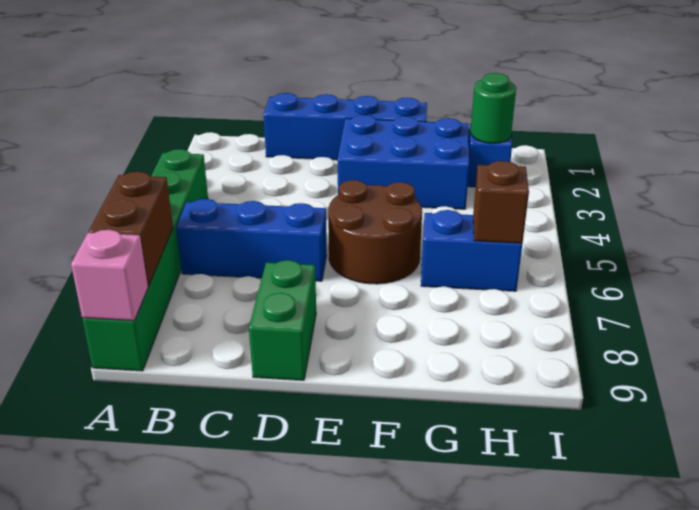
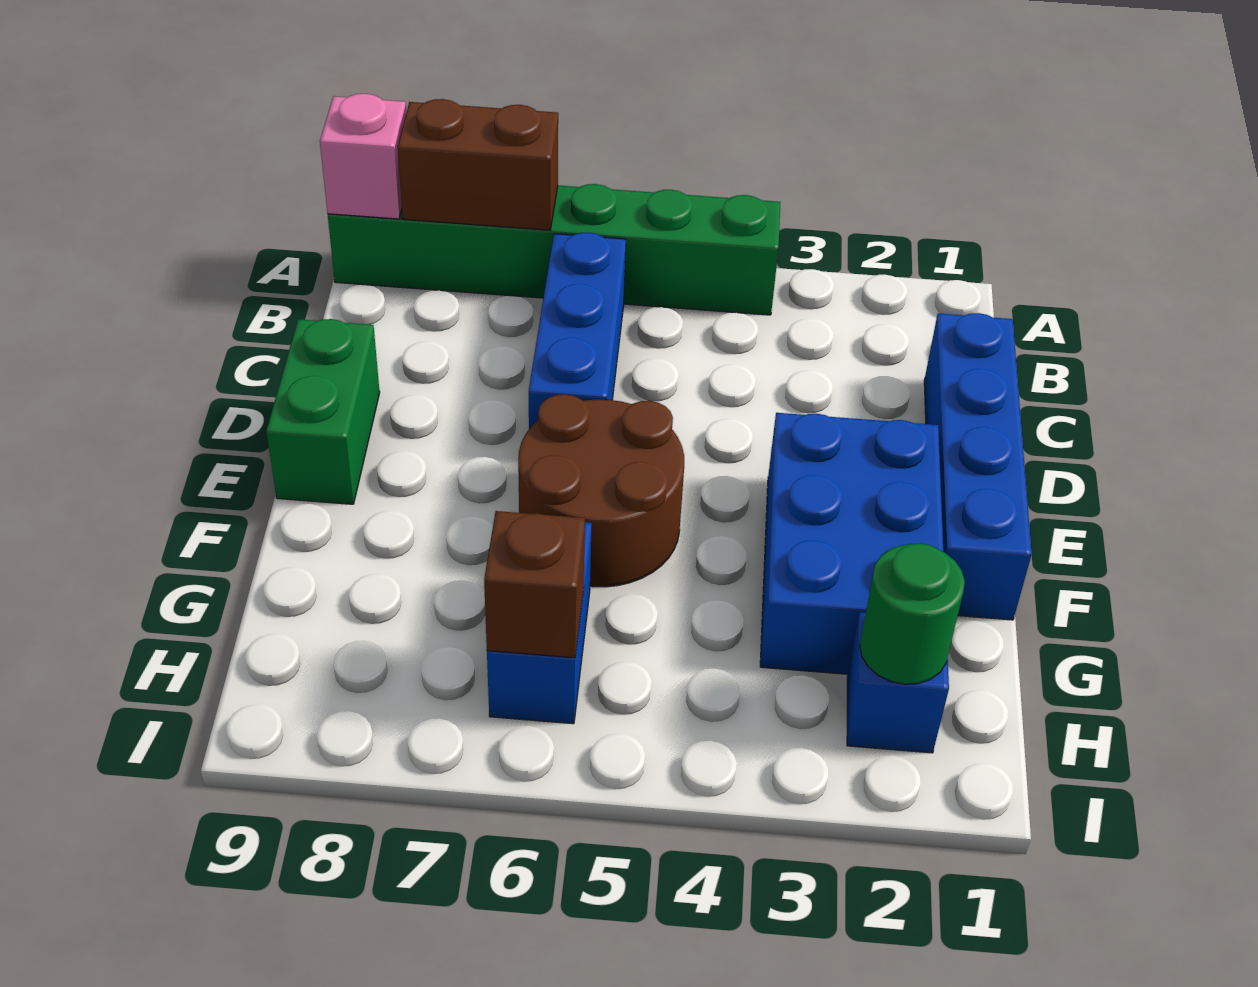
green brick D8:D9 level 1 -> green brick D9:E9 level 1

